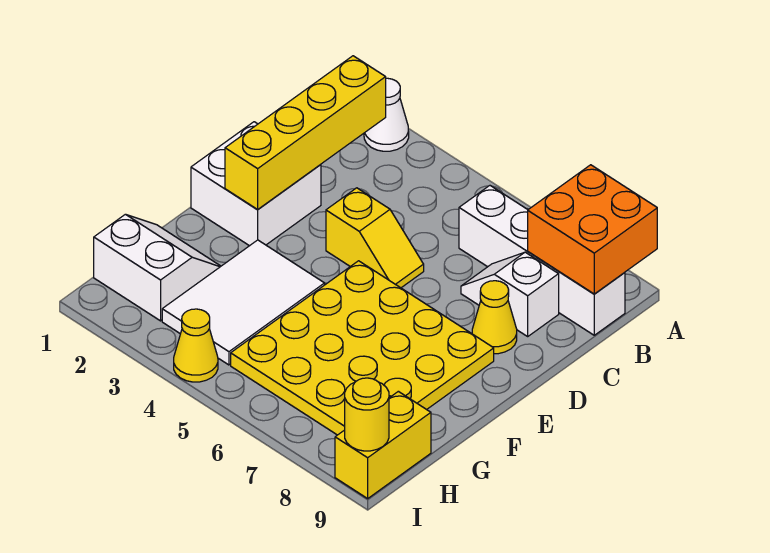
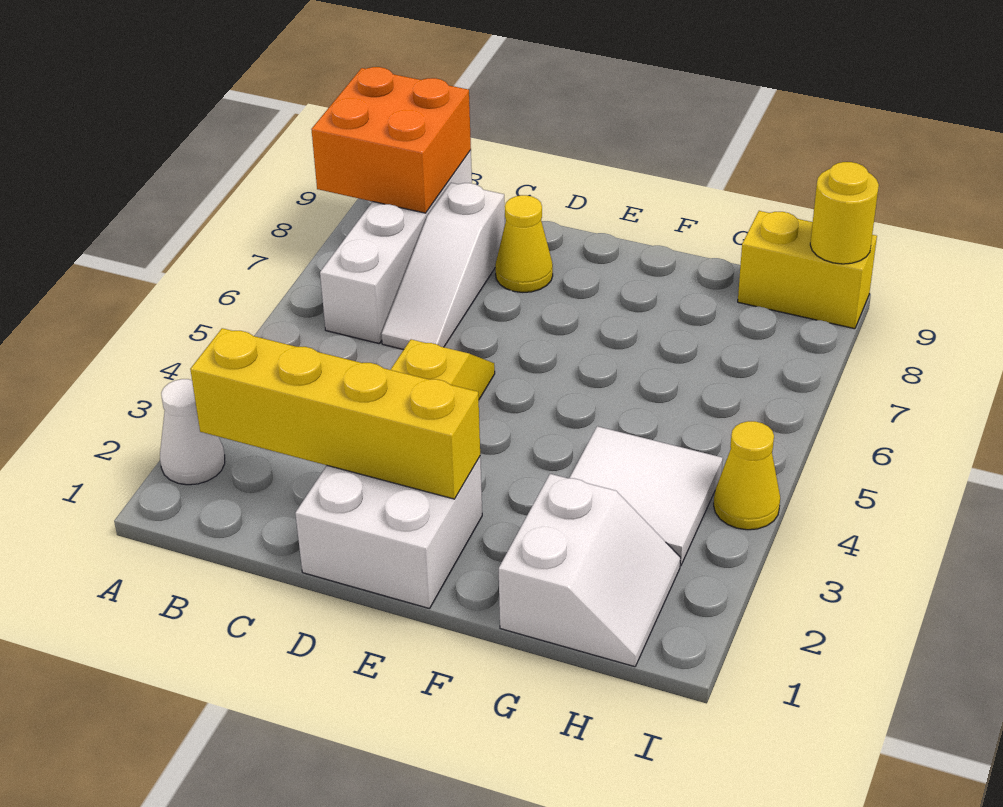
white slope C7:C8 level 1 top 8 -> white slope C6:C8 level 1 top 8
yellow plate E5:H8 level 1 -> none
white tile F3:H4 level 1 -> white tile G3:H4 level 1
white slope G1:H2 level 1 top H -> white slope G1:H2 level 1 top G

